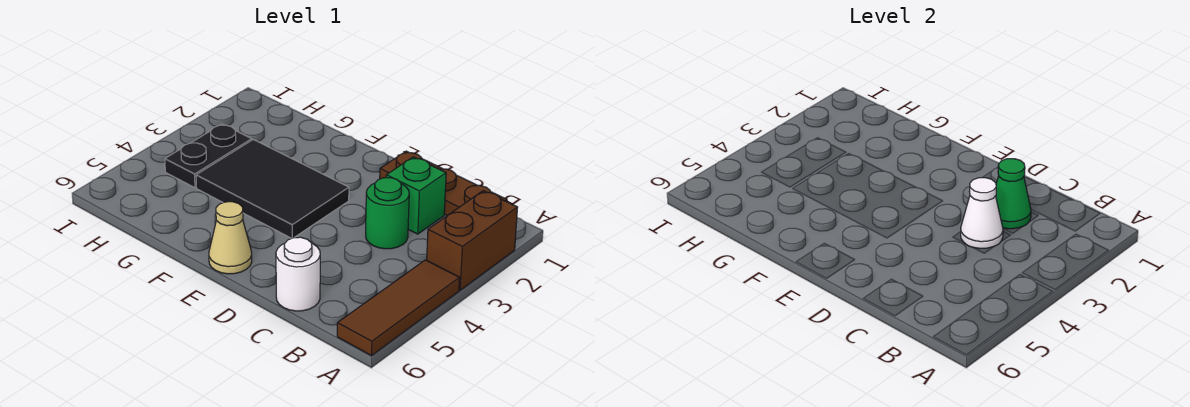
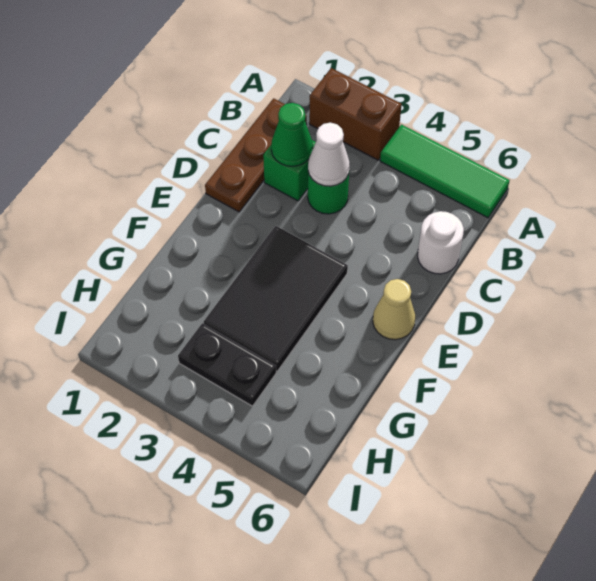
brown tile A4:A6 level 1 -> green tile A4:A6 level 1

